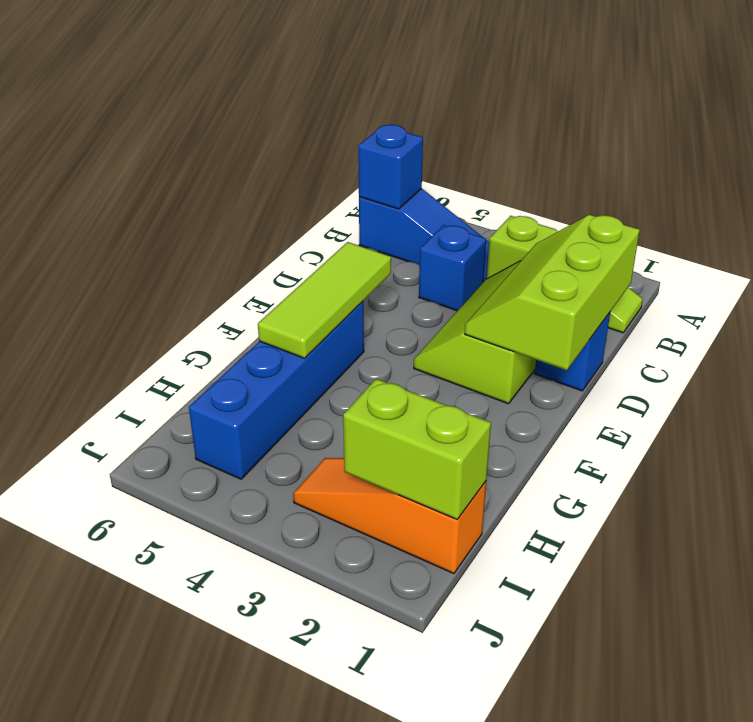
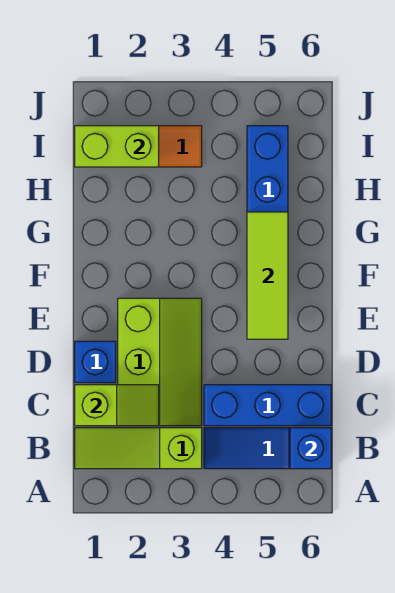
lime slope C1:E2 level 2 top 1 -> lime slope C1:C2 level 2 top 1
blue brick C4 level 1 -> blue brick C4:C6 level 1

